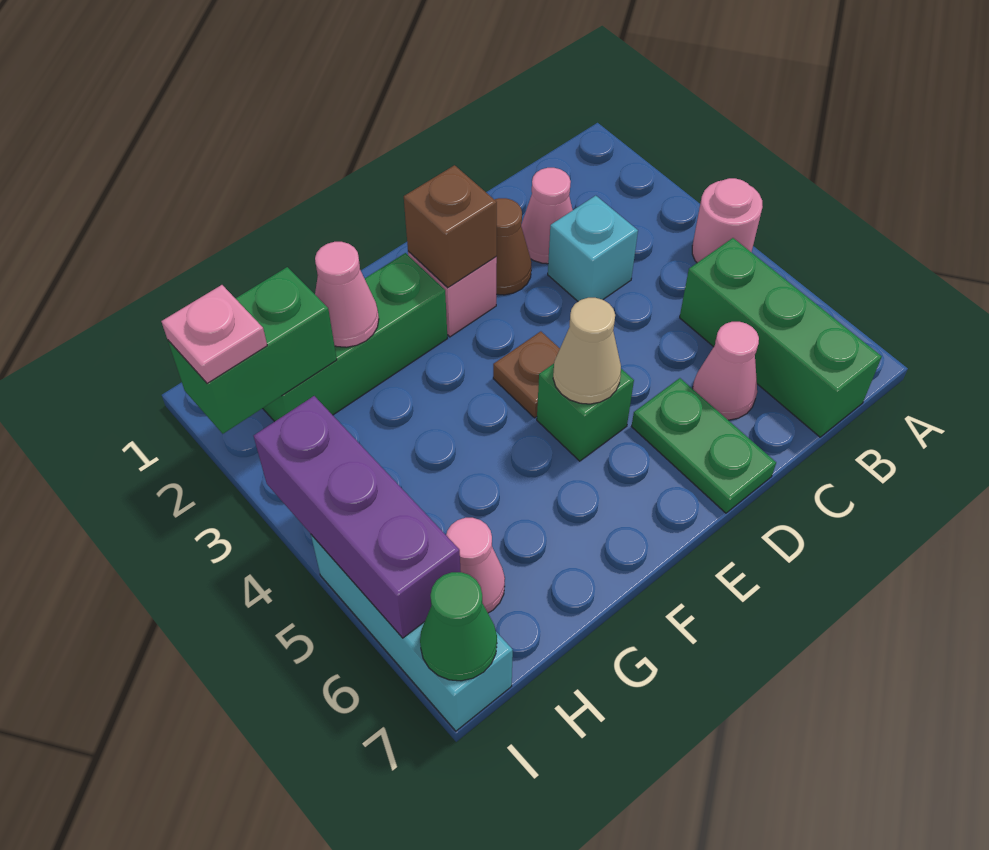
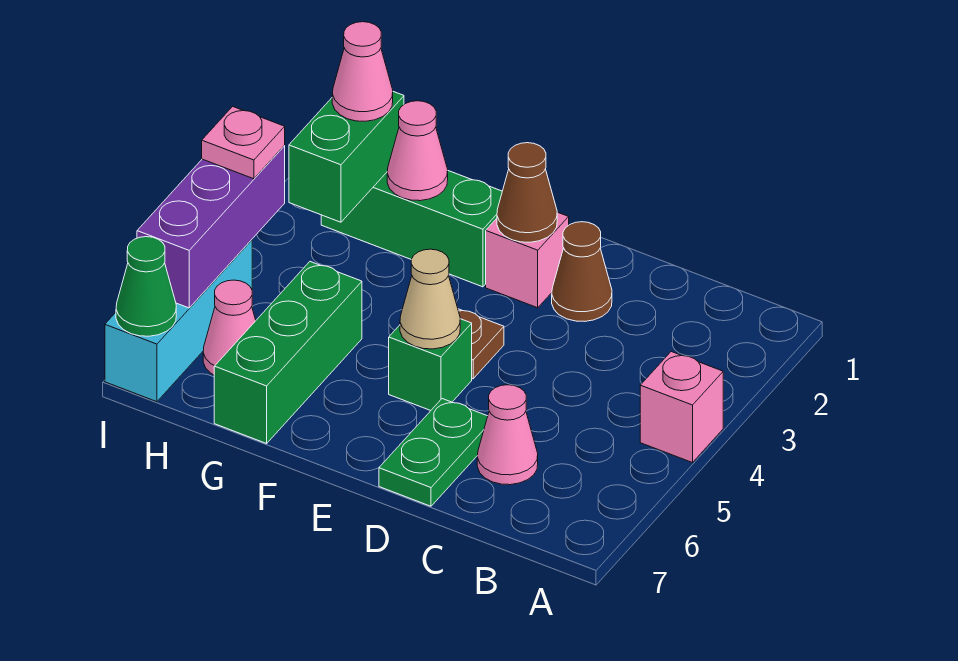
pink round brick A4 level 1 -> pink brick A4 level 1
green brick B5:B7 level 1 -> green brick G5:G7 level 1
pink cone C2 level 1 -> pink cone H2 level 3
cyan brick C3 level 1 -> none
brown brick E2 level 2 -> brown cone E2 level 2
green brick H2:I2 level 2 -> green brick H2:H3 level 2
pink plate I2 level 3 -> pink plate I4 level 3

